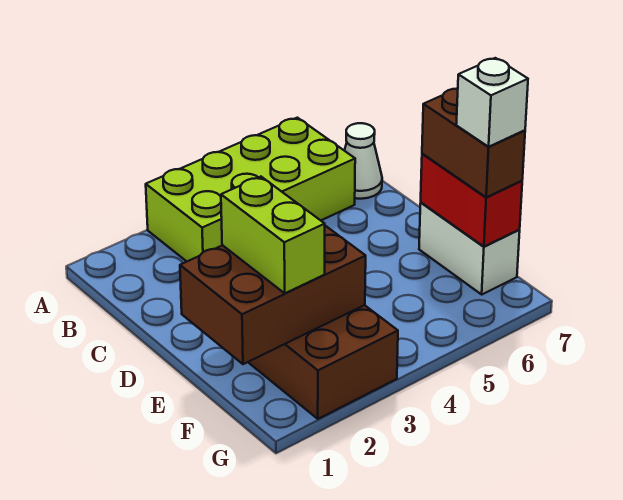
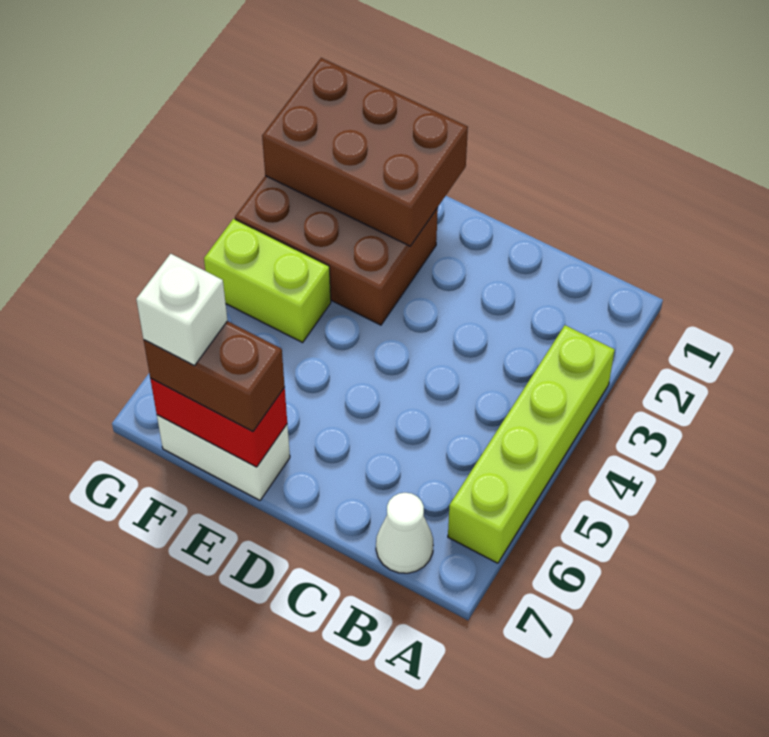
lime brick A3:B6 level 1 -> lime brick A3:A6 level 1
brown brick E1:F3 level 2 -> brown brick E1:G2 level 2
lime brick E2:F2 level 3 -> lime brick F4:G4 level 1

